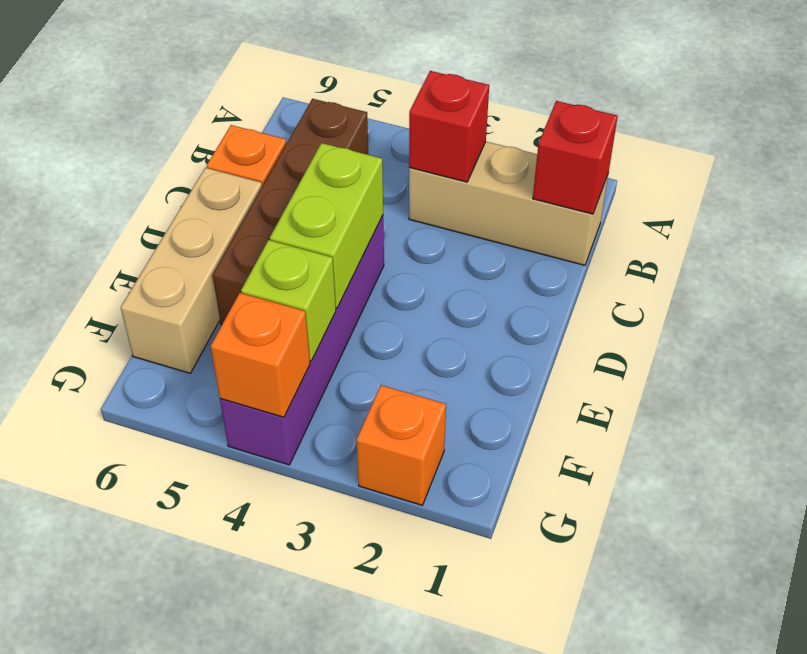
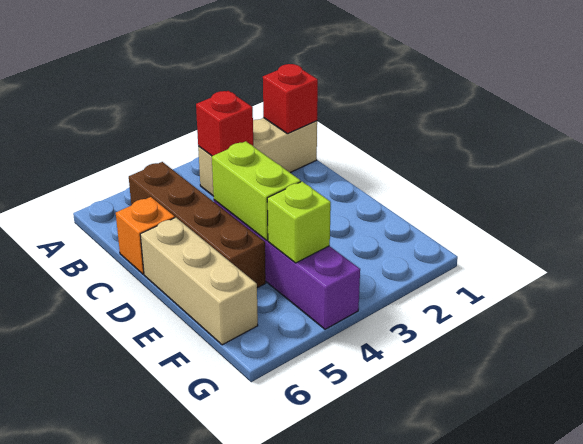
orange brick G2 level 1 -> none
orange brick G4 level 2 -> none

